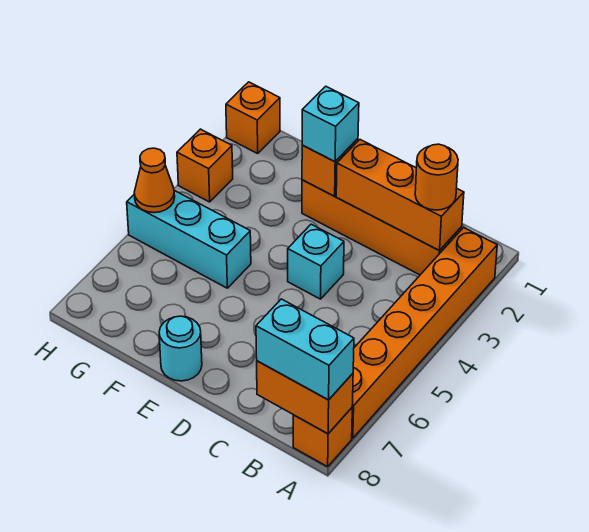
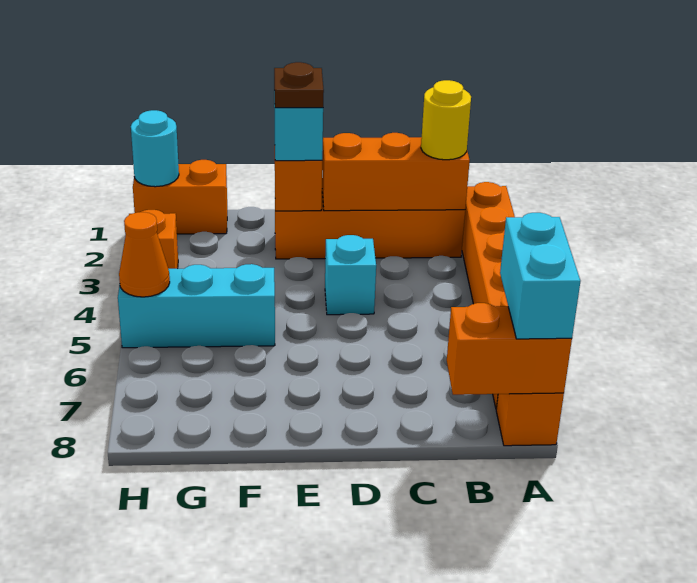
cyan brick A8:B8 level 3 -> cyan brick A7:A8 level 3
orange round brick B2 level 3 -> yellow round brick B2 level 3
none -> brown plate E2 level 4
cyan round brick E8 level 1 -> cyan round brick H1 level 2
orange brick H1 level 1 -> orange brick G1:H1 level 1

